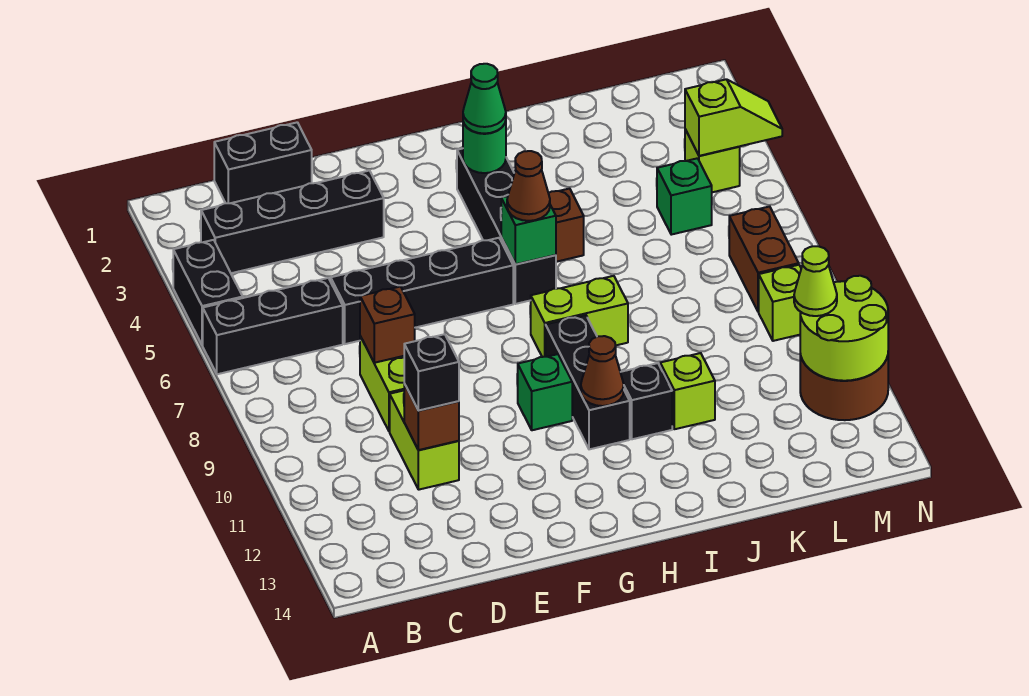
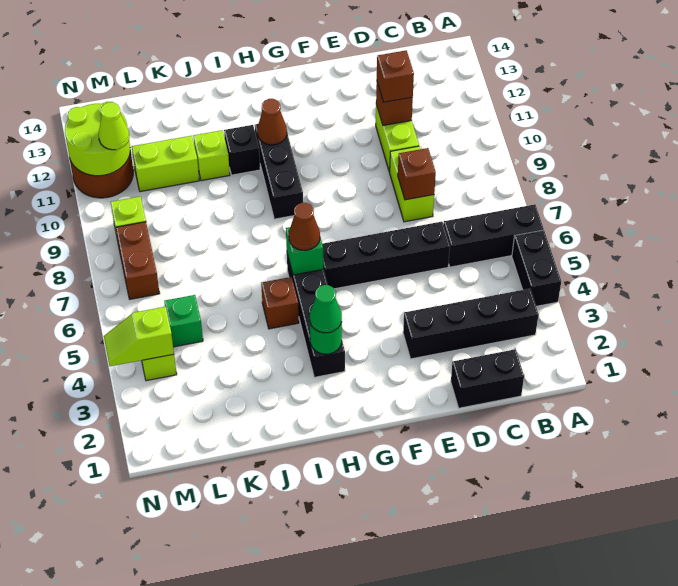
black brick D11 level 3 -> brown brick D11 level 3
green brick G10 level 1 -> none
lime brick H8:I8 level 1 -> lime brick K11:L11 level 1

